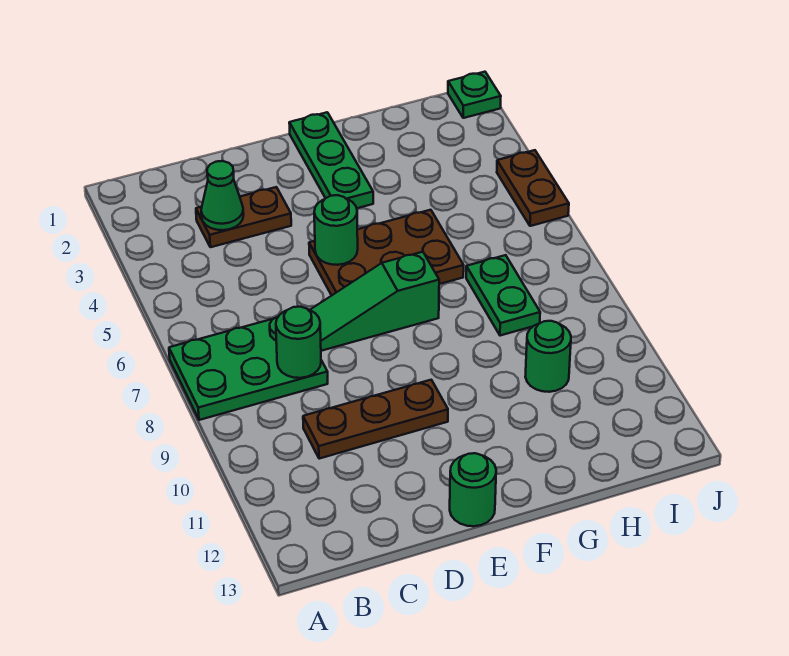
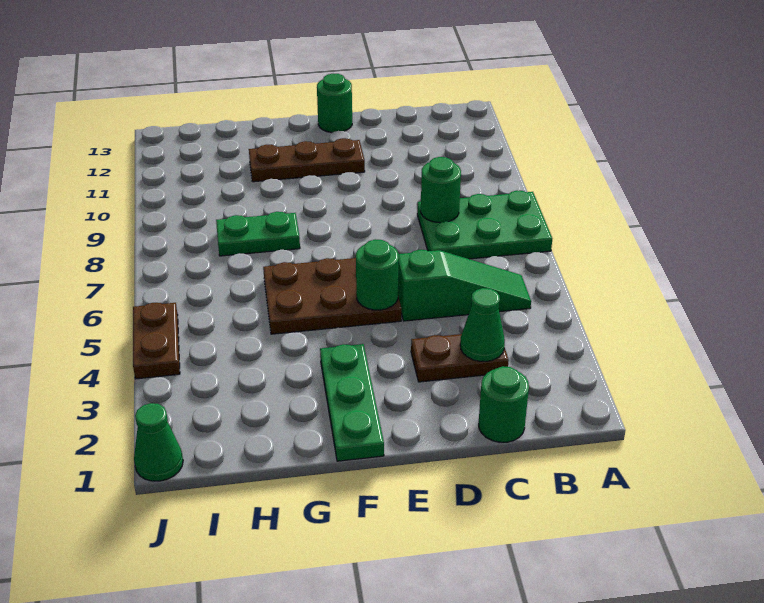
brown plate C10:E10 level 1 -> brown plate E11:G11 level 1
green slope D7:F7 level 1 top F -> green slope B5:D5 level 1 top D
green plate H7:H8 level 1 -> green plate G8:H8 level 1
green round brick H10 level 1 -> green round brick C1 level 1
green plate J1 level 1 -> green cone J1 level 1

